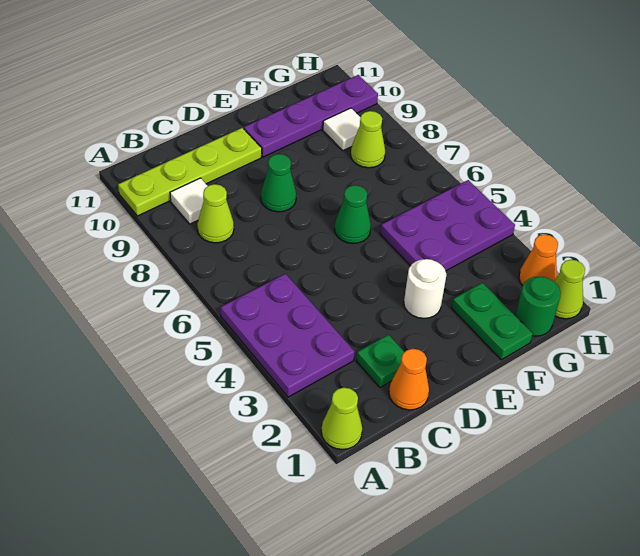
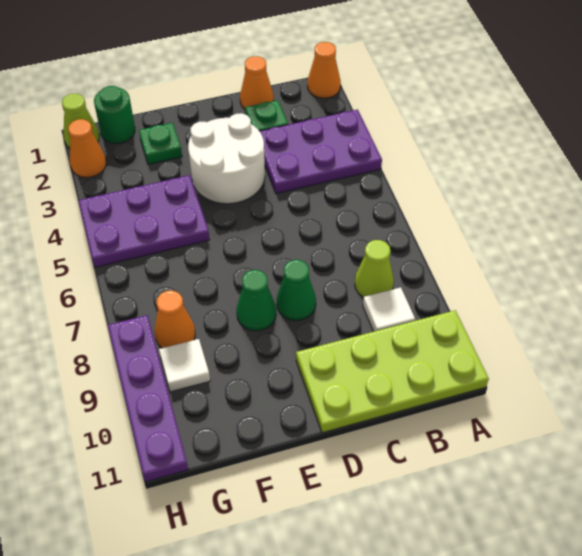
lime cone A1 level 1 -> orange cone A1 level 1
purple plate A3:B5 level 1 -> purple plate A3:C4 level 1
lime plate A10:D10 level 1 -> lime plate A10:D11 level 1
white round brick E3 level 1 -> white round brick D3:E4 level 1
green cone E6 level 1 -> green cone E8 level 1
purple plate E10:H10 level 1 -> purple plate H8:H11 level 1
green plate F1:F2 level 1 -> green plate F2 level 1
lime cone G8 level 1 -> orange cone G8 level 1

